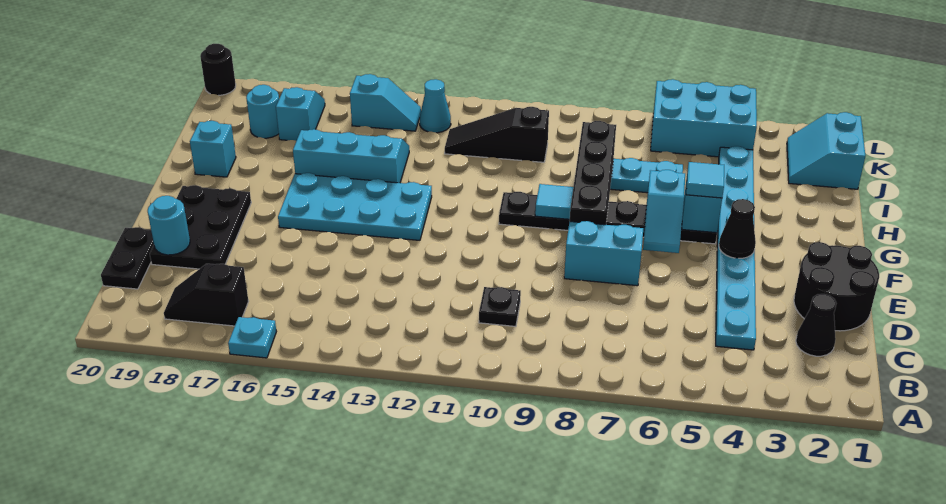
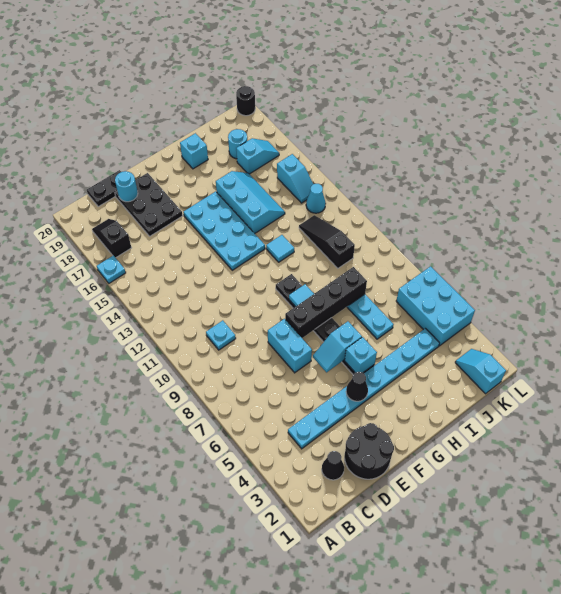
black plate C10 level 1 -> cyan plate C10 level 1
black plate D18:F19 level 1 -> black plate D17:E19 level 1
cyan tile G5 level 3 -> cyan tile H12 level 1
cyan slope J1:K2 level 1 top 1 -> cyan slope K1:K2 level 1 top 1

